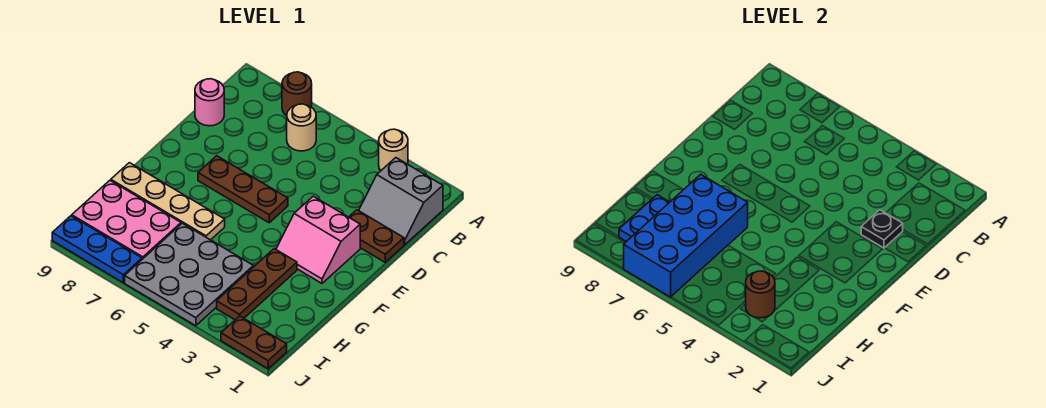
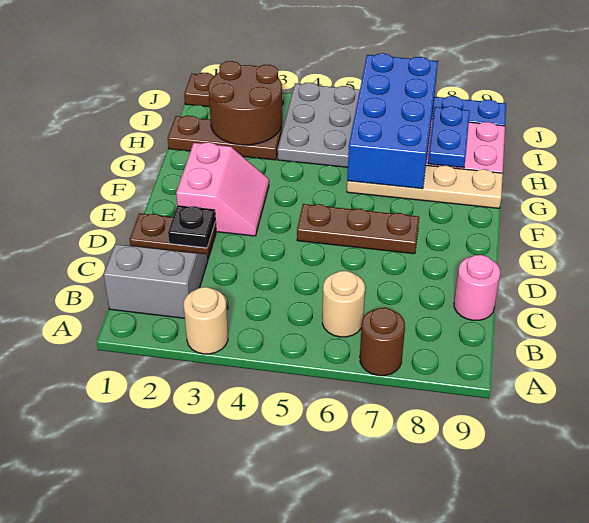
pink slope E2:F3 level 1 top E -> pink slope E2:F3 level 1 top 2
brown plate G3:I3 level 1 -> brown plate H1:H3 level 1
brown round brick I3 level 2 -> brown round brick H2:I3 level 2

